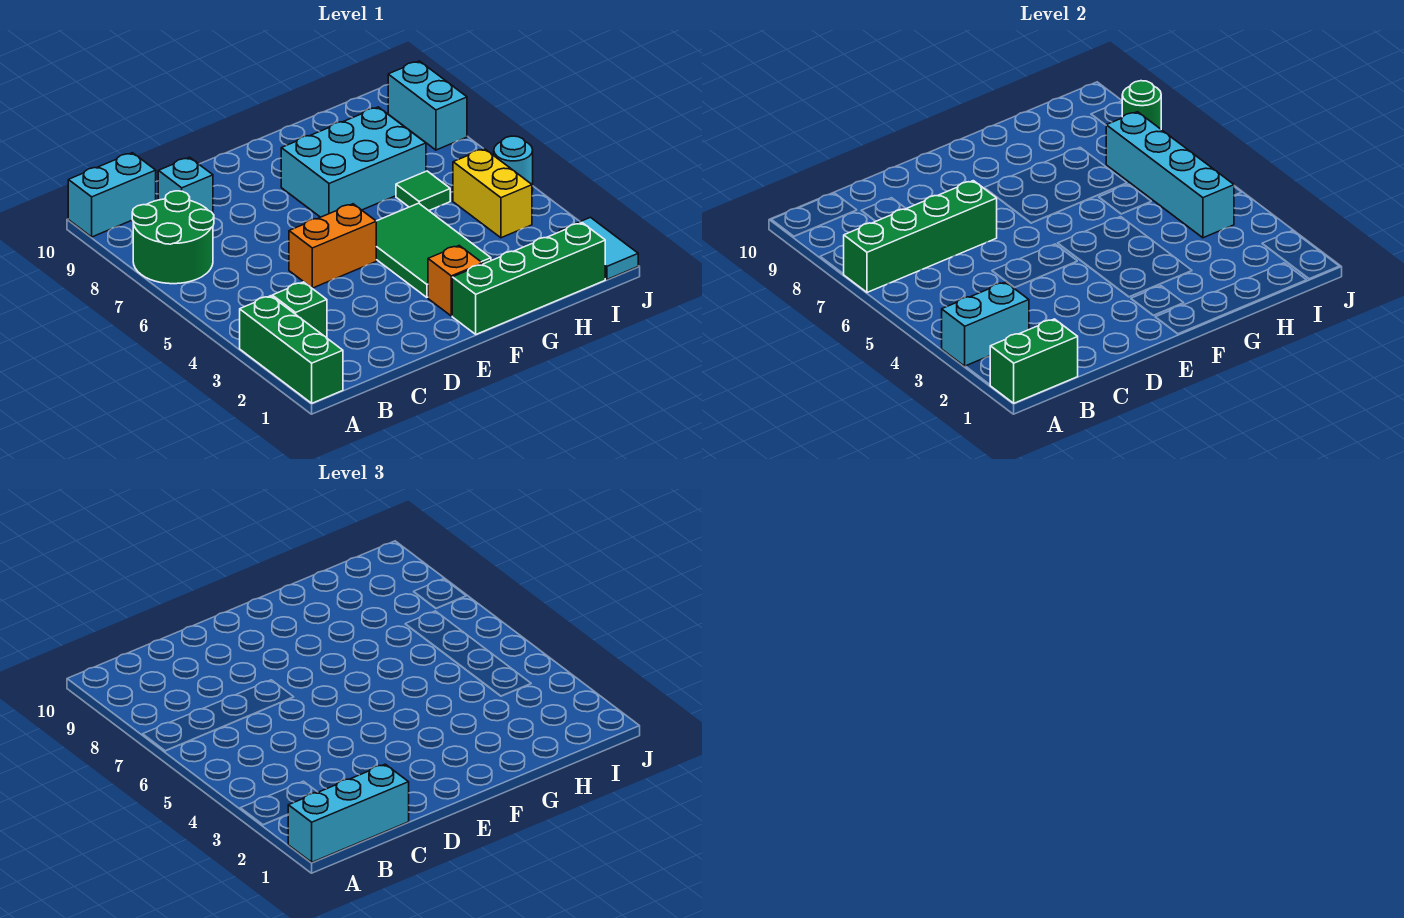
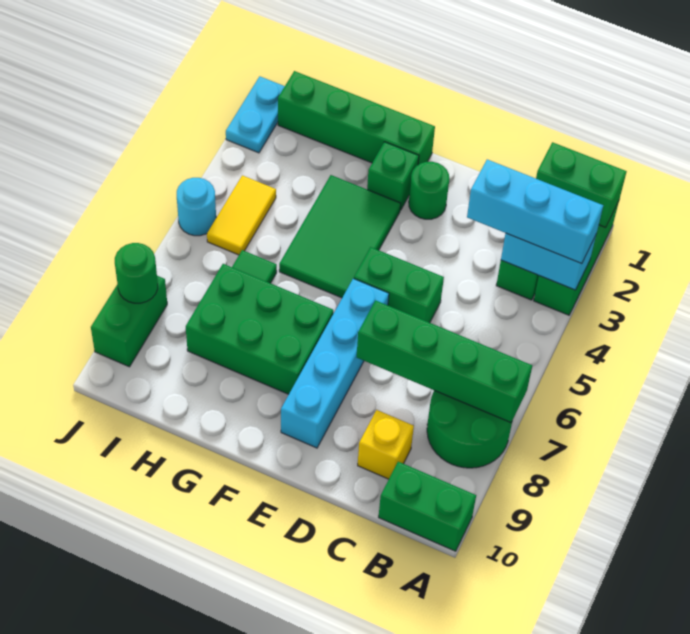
cyan brick A1:C1 level 3 -> cyan brick A3:C3 level 3
cyan brick A10:B10 level 1 -> green brick A10:B10 level 1
cyan brick C9 level 1 -> yellow brick C9 level 1
orange brick D5:E5 level 1 -> green brick D5:E5 level 1
none -> green round brick E2 level 1
orange brick F2 level 1 -> green brick F2 level 1
cyan brick F7:H8 level 1 -> green brick F7:H8 level 1
yellow brick I4:I5 level 1 -> yellow tile I4:I5 level 1
cyan brick I4:I7 level 2 -> cyan brick E6:E9 level 1
cyan tile J1:J2 level 1 -> cyan plate J1:J2 level 1
cyan brick J8:J9 level 1 -> green brick J8:J9 level 1

